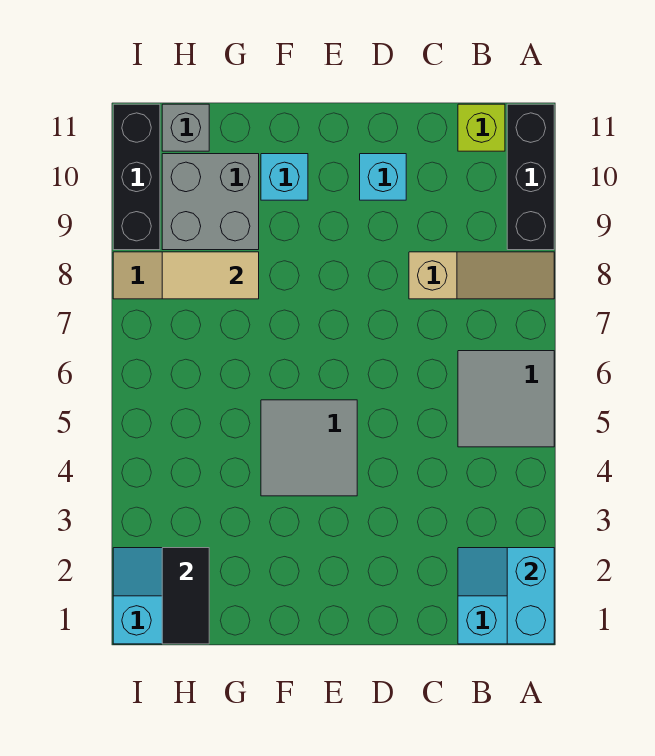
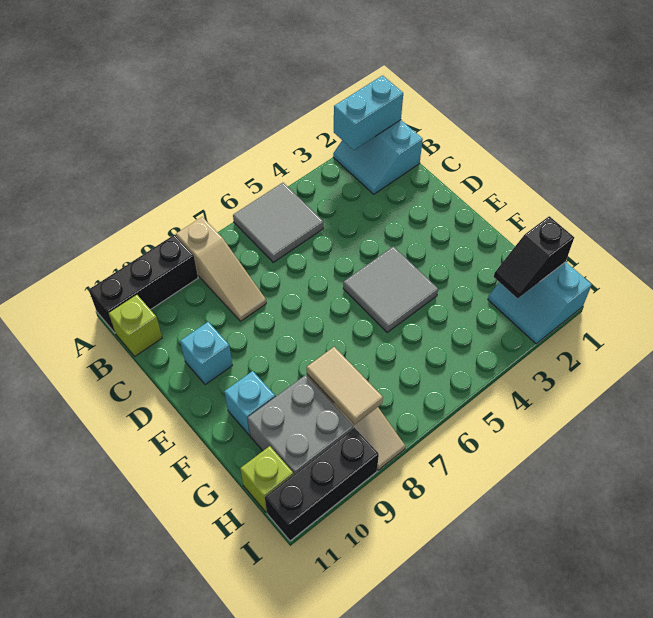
tan slope A8:C8 level 1 top C -> tan slope A8:C8 level 1 top A
black tile H1:H2 level 2 -> black slope H1:H2 level 2 top 1
grey brick H11 level 1 -> lime brick H11 level 1

